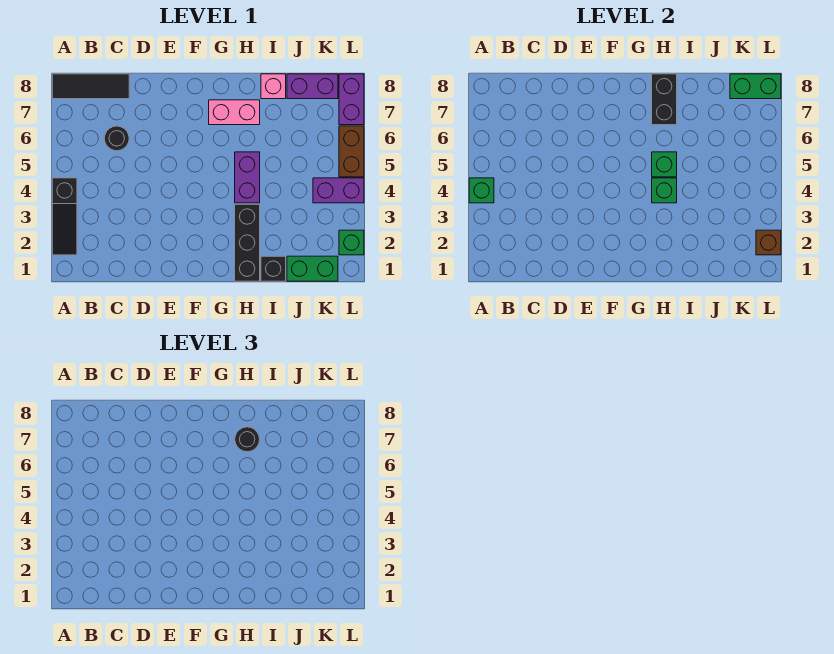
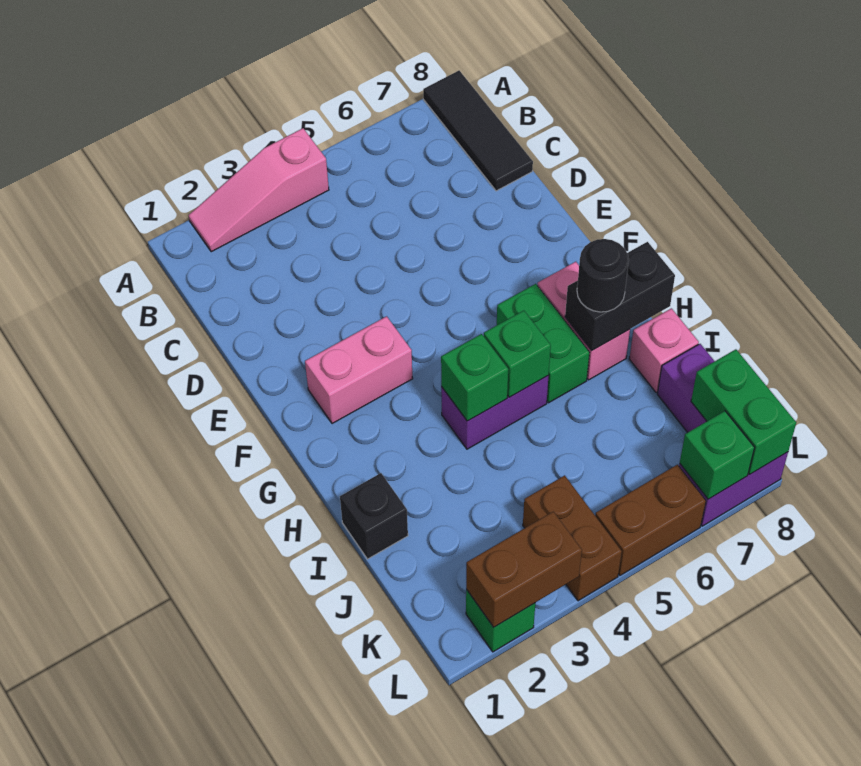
black slope A2:A4 level 1 top 4 -> pink slope A2:A4 level 1 top 4
green brick A4 level 2 -> green brick L7 level 2
black round brick C6 level 1 -> none
none -> pink brick F2:F3 level 1
black brick H1:H3 level 1 -> none
green brick J1:K1 level 1 -> green brick G6:H6 level 1
purple brick K4:L4 level 1 -> brown brick K4:L4 level 1
brown brick L2 level 2 -> brown brick L2:L3 level 2

